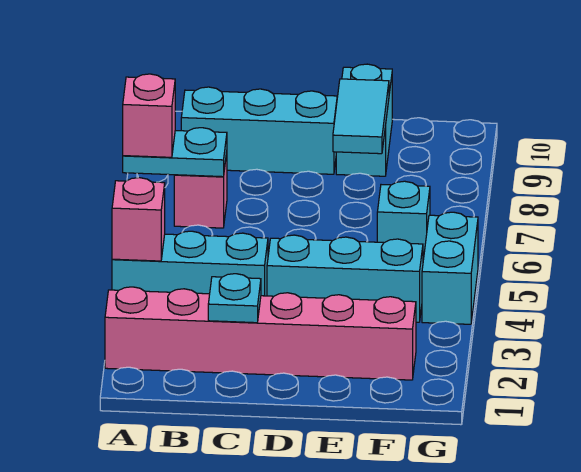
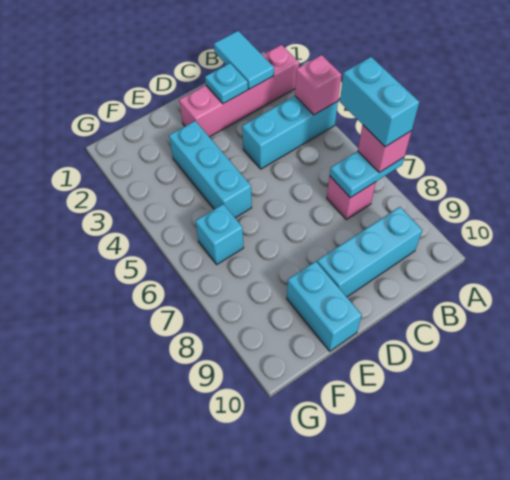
pink brick A2:F2 level 1 -> pink brick A2:D2 level 1
cyan brick D4:F4 level 1 -> cyan brick E3:E5 level 1
cyan tile E8:E9 level 2 -> cyan tile B1:B2 level 2
cyan brick G4:G5 level 1 -> cyan brick A6:A7 level 4

